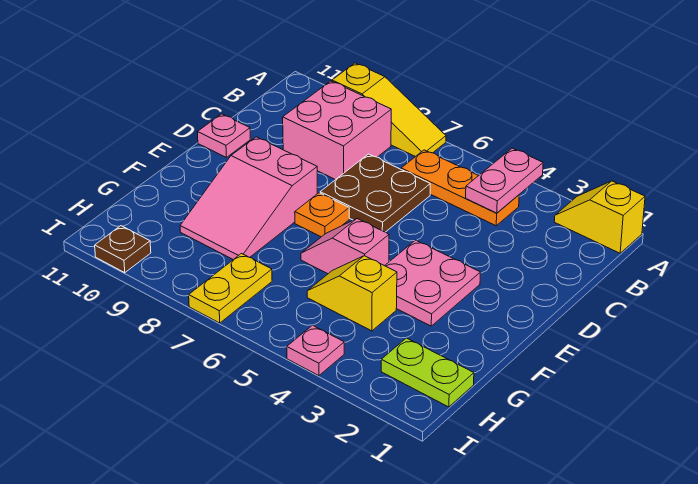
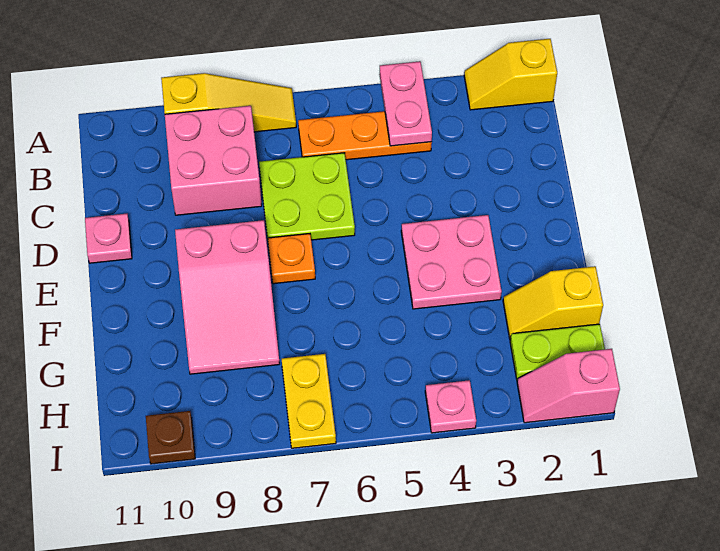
brown plate C6:D7 level 1 -> lime plate C6:D7 level 1
pink slope F5:F6 level 1 top 5 -> pink slope I1:I2 level 1 top 1
yellow slope G4:G5 level 1 top 4 -> yellow slope G1:G2 level 1 top 1

